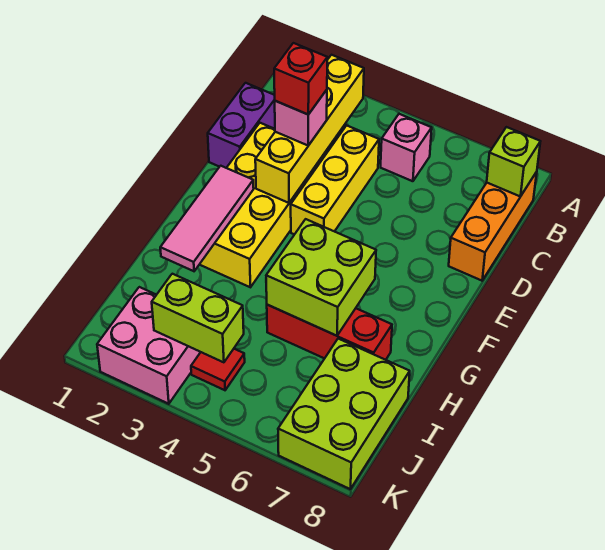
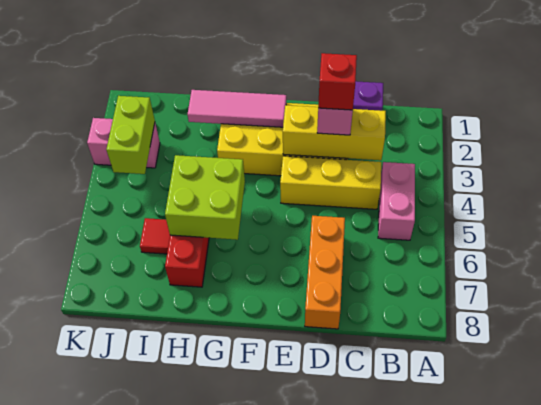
yellow brick B3:E3 level 2 -> yellow brick C3:E3 level 2
pink brick B5 level 1 -> pink brick B4:B5 level 1
orange brick B8:D8 level 1 -> orange brick D6:D8 level 1
lime brick B8 level 2 -> none
lime brick I7:K8 level 1 -> none
pink brick J2:K3 level 1 -> pink brick J3:K3 level 1
red tile J4 level 1 -> red tile I6 level 1

